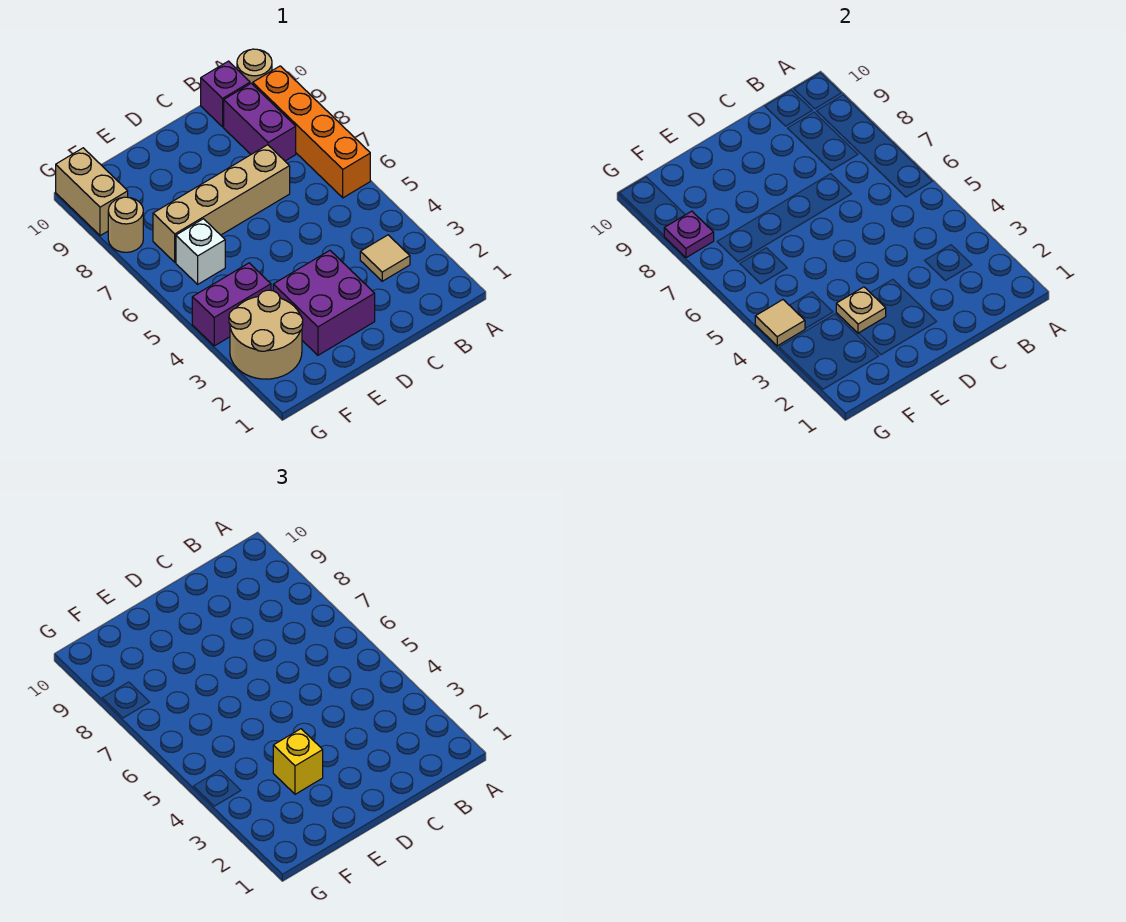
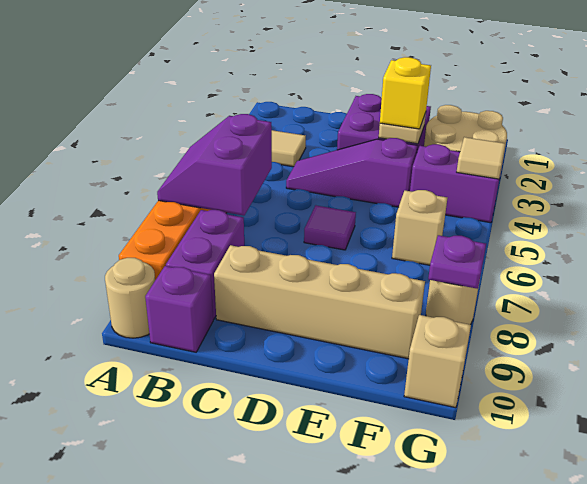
none -> purple slope A6:B7 level 2 top B
none -> purple slope C4:E4 level 1 top E
tan brick C7:F7 level 1 -> tan brick C9:F9 level 1
none -> purple tile D6 level 1
white brick F6 level 1 -> tan brick F6 level 1
tan brick G9:G10 level 1 -> tan brick G10 level 1

